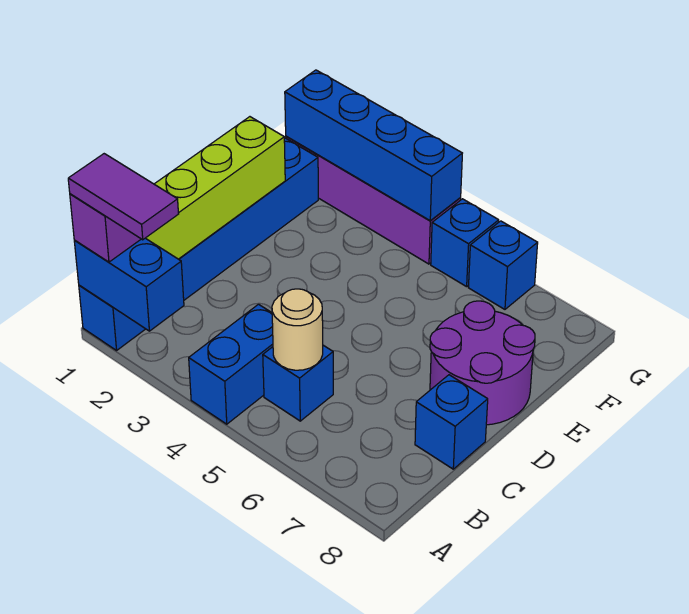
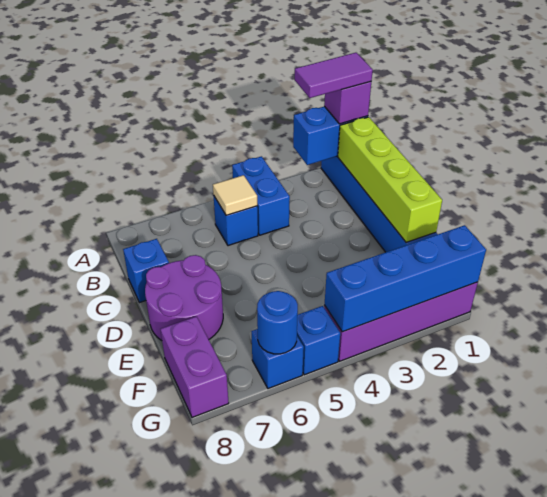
tan round brick B5 level 2 -> tan tile B5 level 2
none -> purple brick F8:G8 level 1
none -> blue round brick G6 level 2

